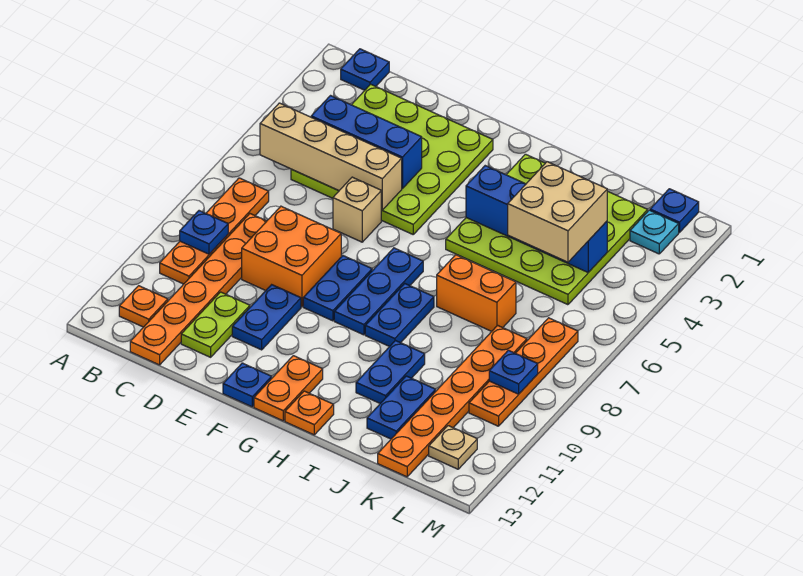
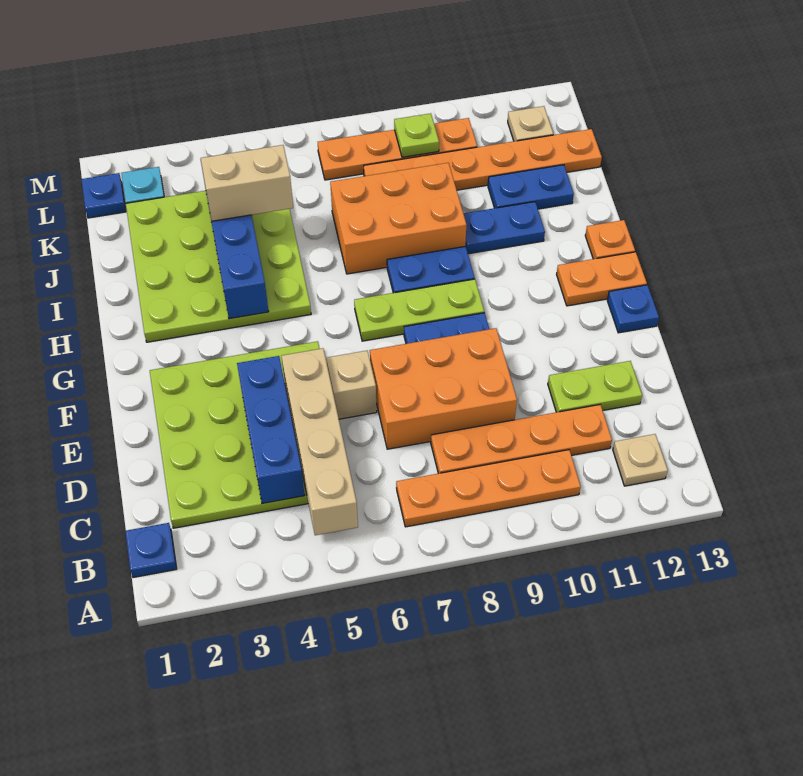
blue plate B9 level 2 -> none
orange plate B12 level 1 -> tan plate B12 level 1
orange plate C8:C13 level 1 -> orange plate C8:C11 level 1
orange brick D8:E9 level 1 -> orange brick D7:E9 level 1
blue plate E10:E11 level 1 -> none
blue plate G7:G9 level 1 -> lime plate G7:G9 level 1
orange brick I7:J7 level 1 -> orange brick I7:J9 level 1
tan brick J4:K5 level 3 -> tan brick J4:J5 level 3
blue plate L9 level 2 -> lime plate L9 level 2

